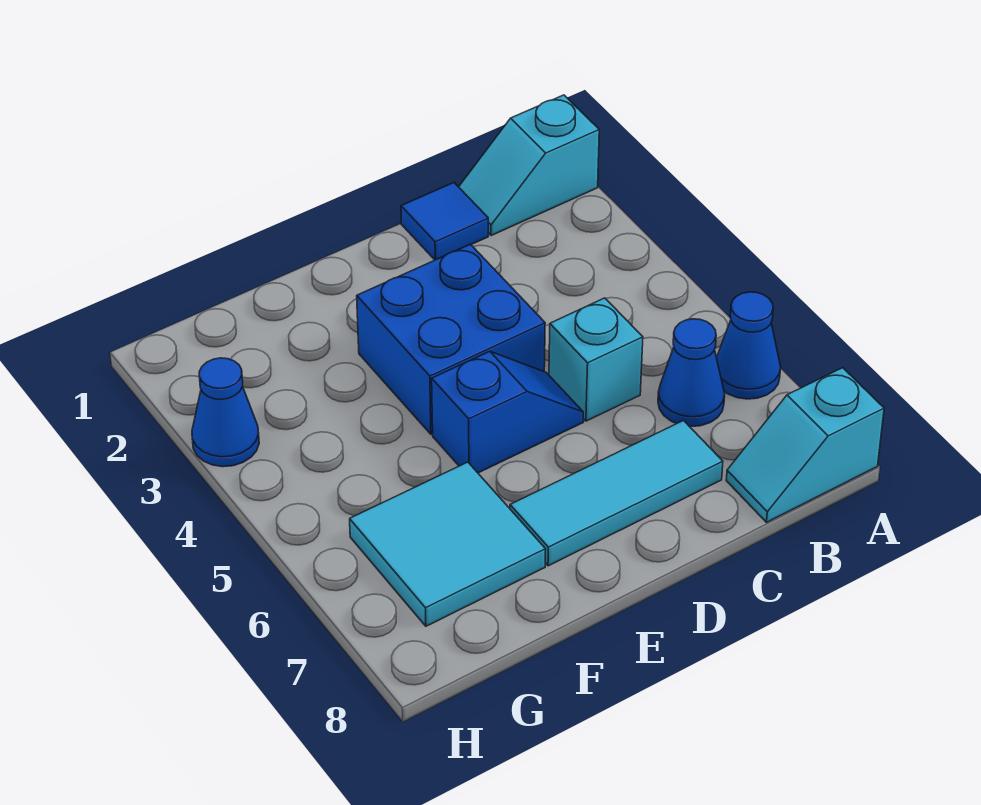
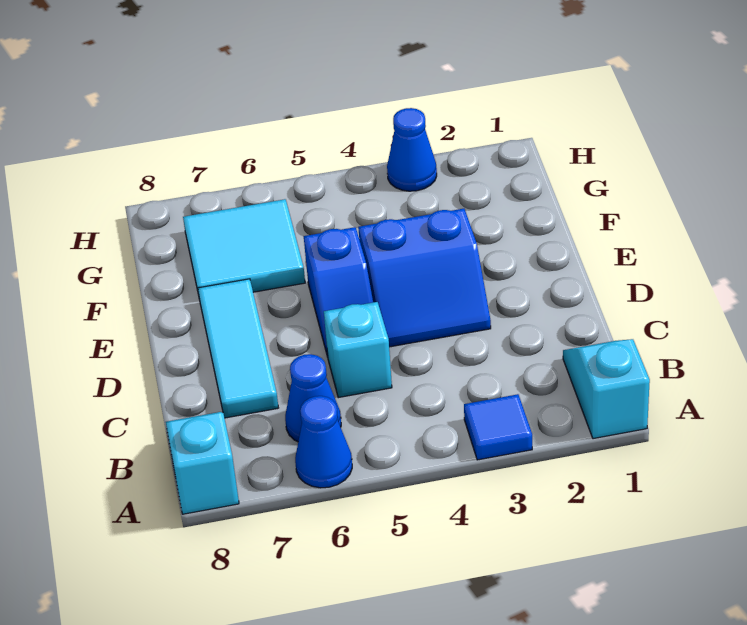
blue tile C1 level 1 -> blue tile A3 level 1
blue brick D3:E4 level 1 -> blue slope D3:E4 level 1 top E

